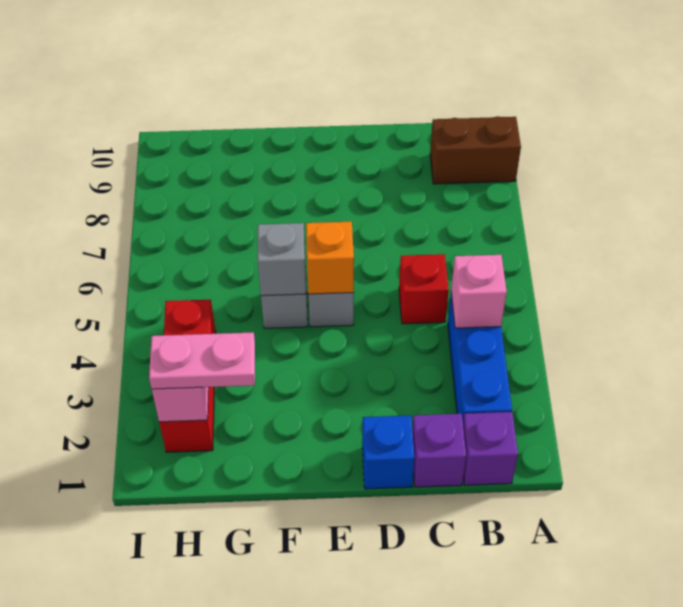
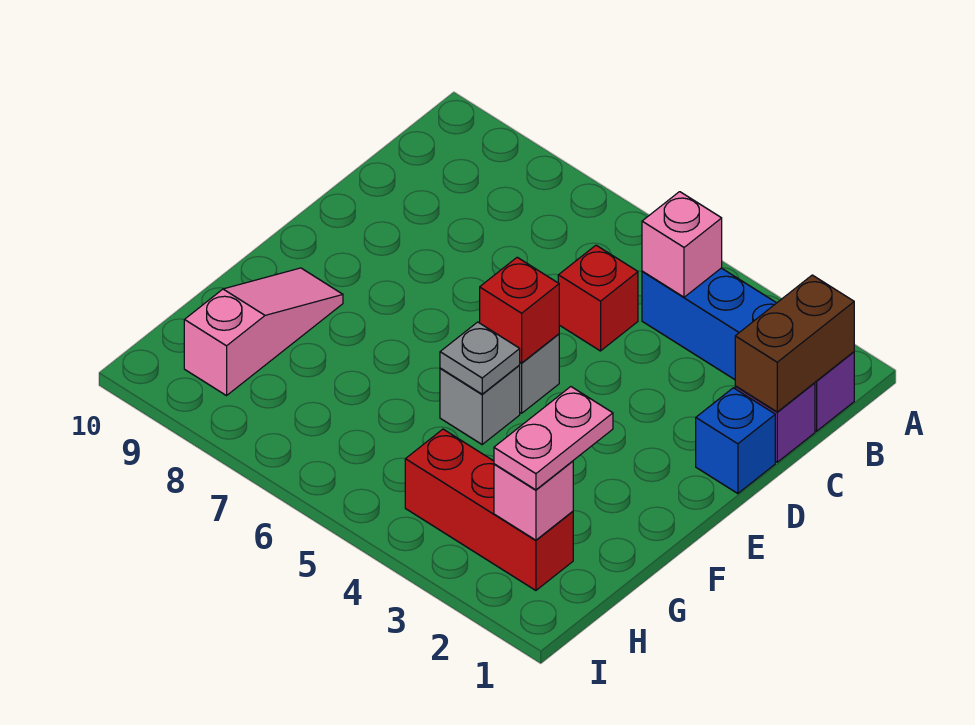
brown brick A9:B9 level 1 -> brown brick B1:C1 level 2
orange brick E5 level 2 -> red brick E5 level 2
grey brick F5 level 2 -> grey plate F5 level 2
none -> pink slope F9:H9 level 1 top H

